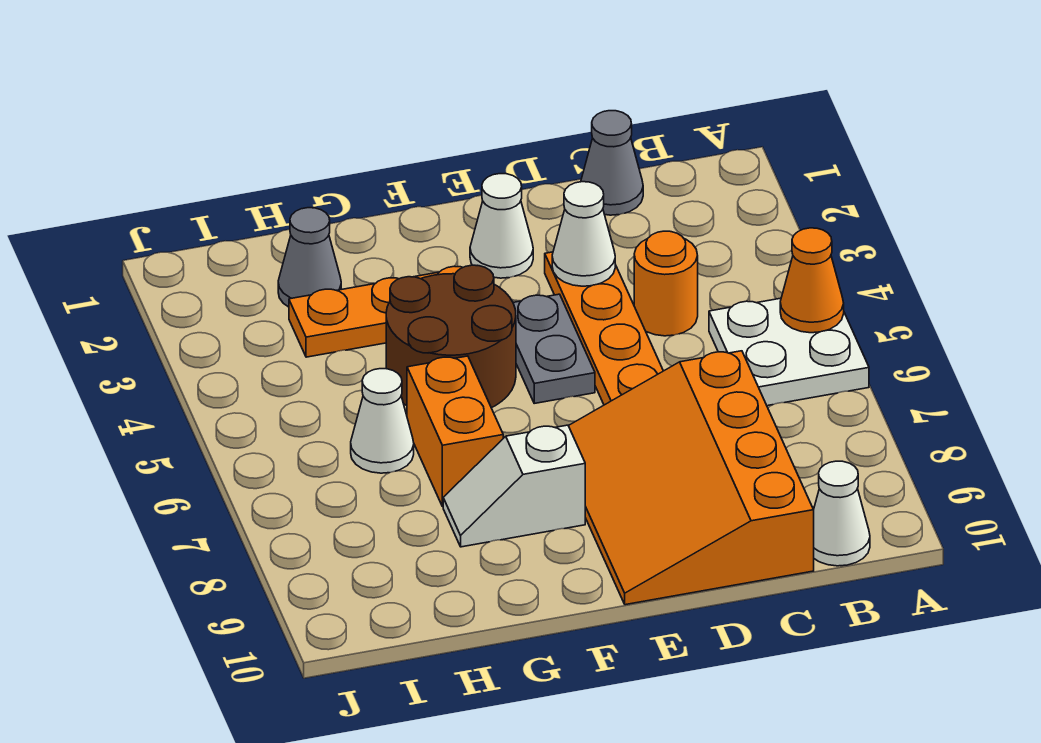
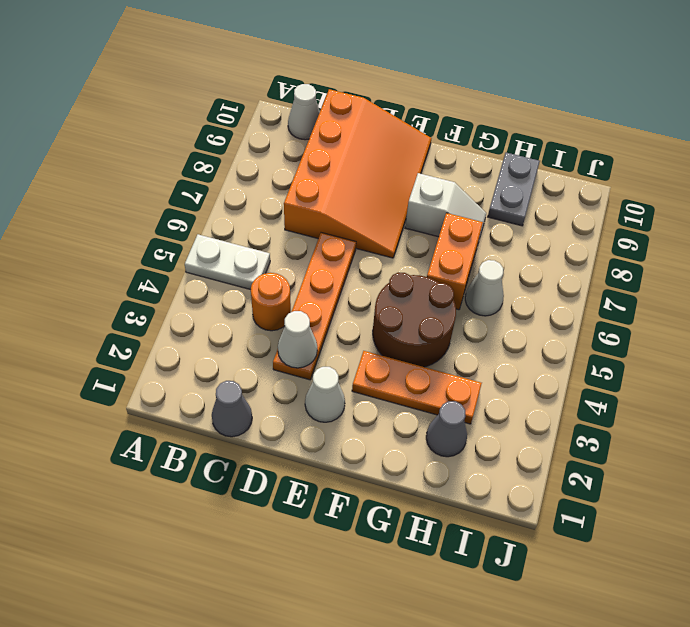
white plate A5:B6 level 1 -> white plate A5:B5 level 1
orange cone A5 level 2 -> none
grey plate E4:E5 level 1 -> grey plate H9:H10 level 1

